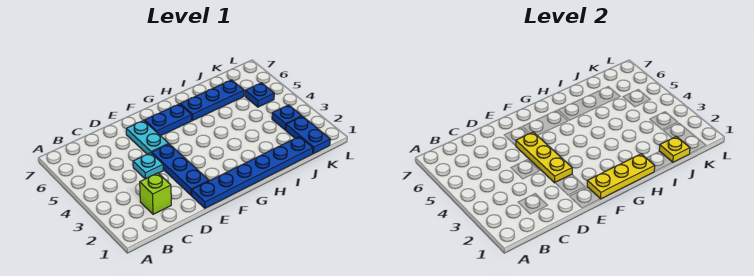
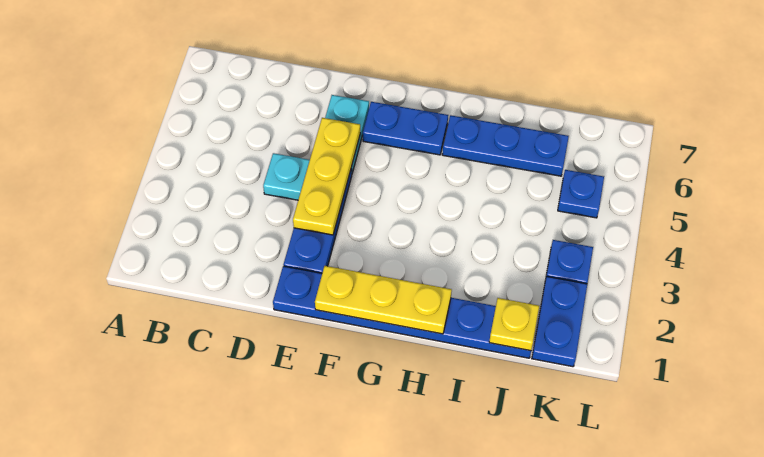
lime brick C2 level 1 -> none

